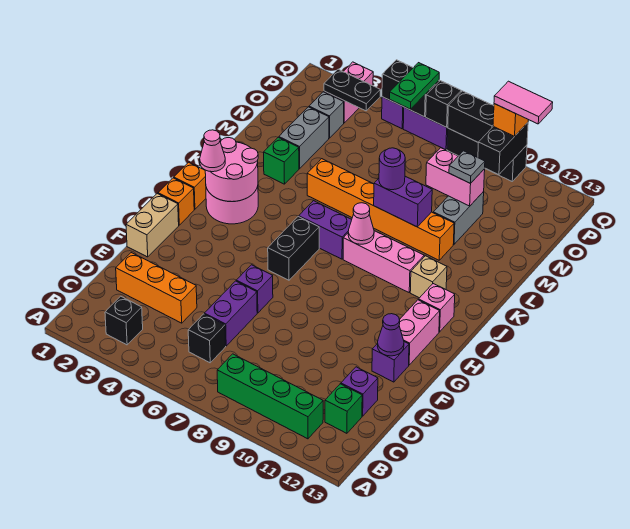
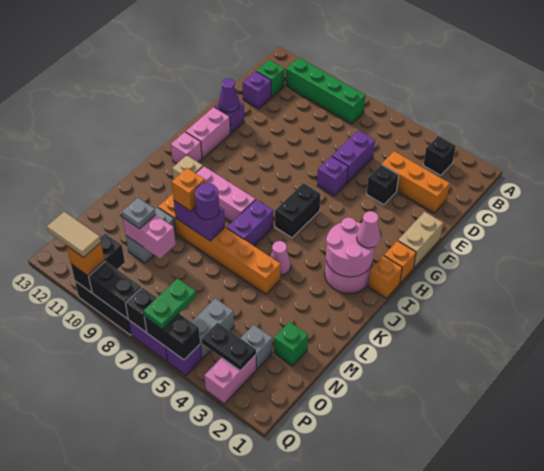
black brick C6 level 1 -> black brick E4 level 1
purple brick J6:J7 level 1 -> purple brick J7:K7 level 1
pink cone J8 level 2 -> pink cone K5 level 1
green brick L3 level 1 -> green brick N2 level 1
none -> orange brick L9 level 3
grey brick M3:N3 level 1 -> grey brick O5:P5 level 1
pink tile Q10:Q11 level 4 -> tan tile Q10:Q11 level 4

